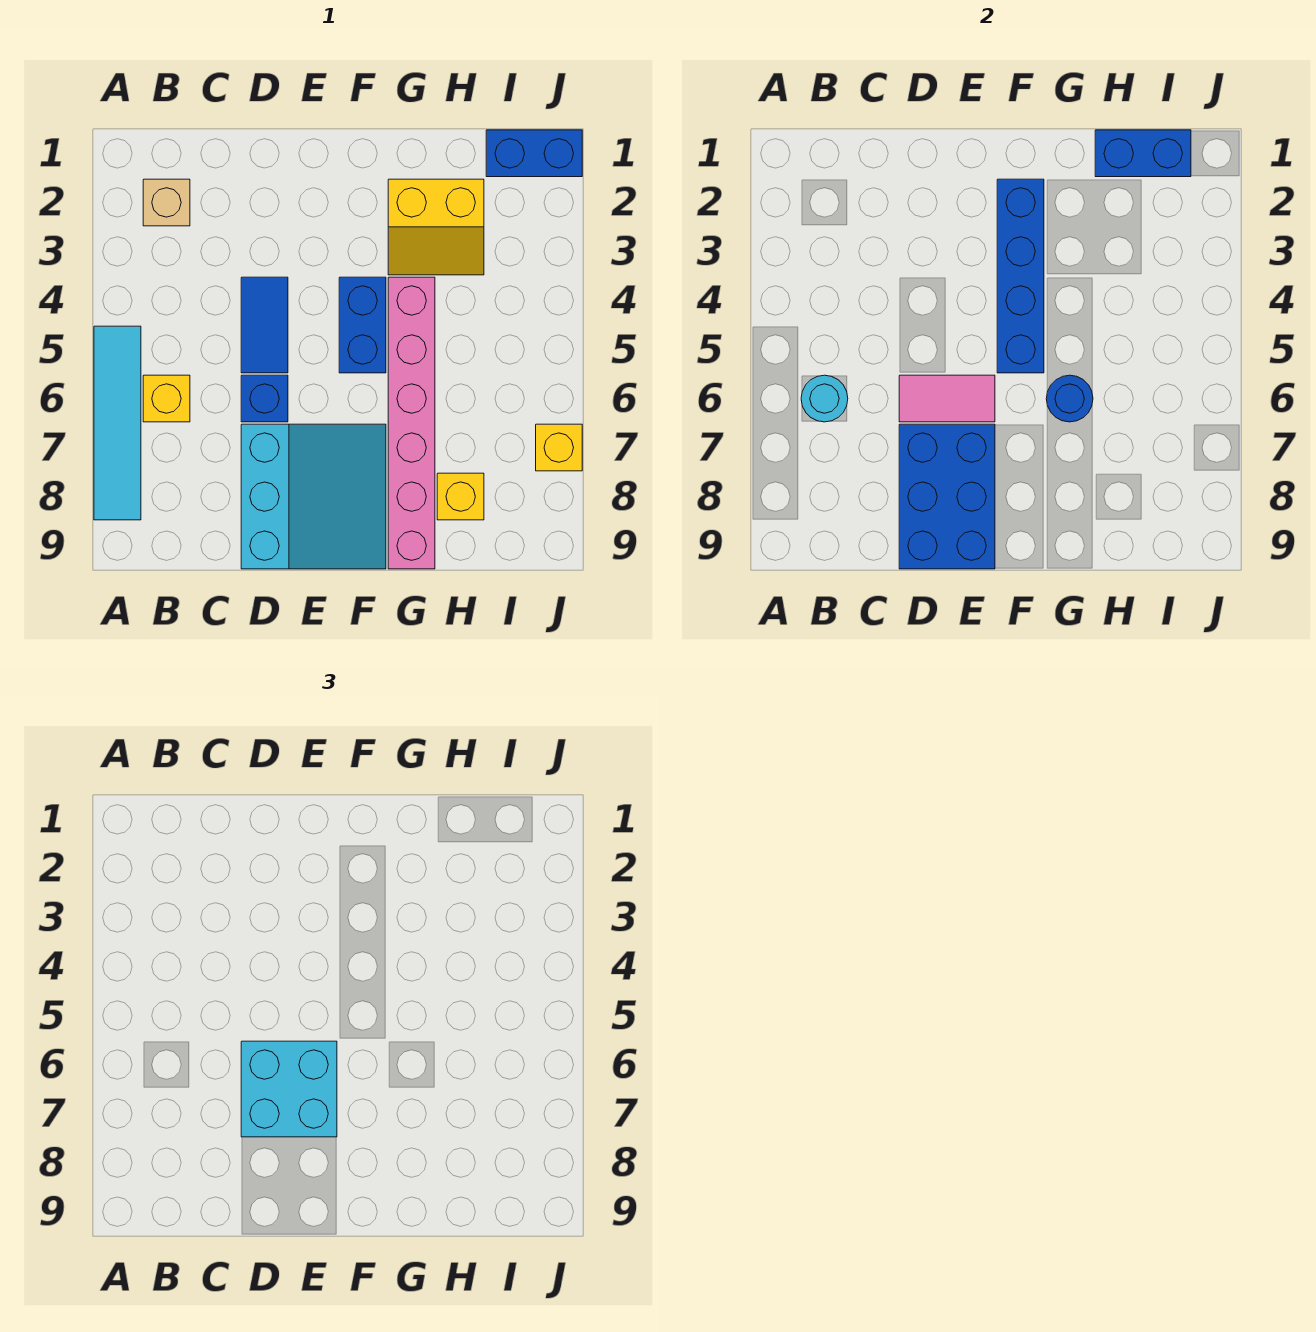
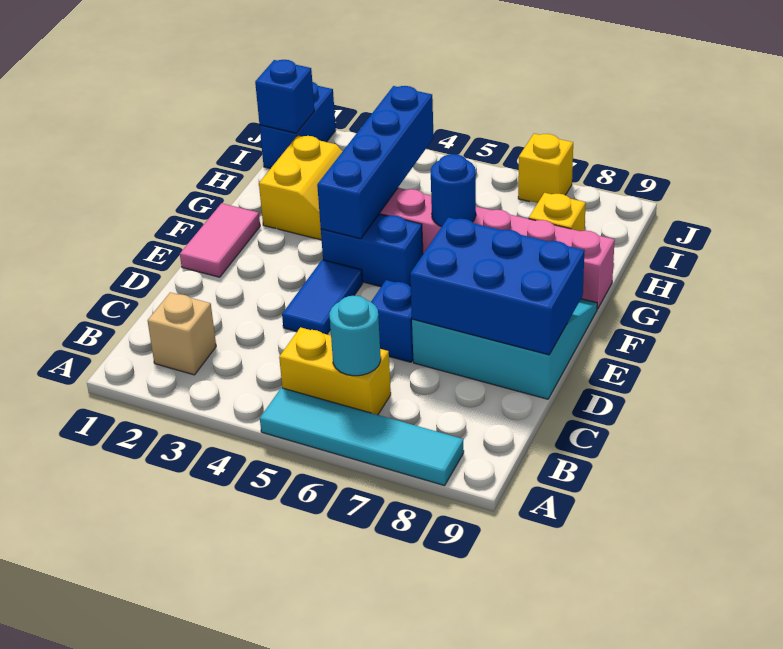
yellow brick B6 level 1 -> yellow brick B5:B6 level 1
blue tile D4:D5 level 1 -> blue tile D4:E4 level 1
pink tile D6:E6 level 2 -> pink tile E1:F1 level 1
cyan brick D6:E7 level 3 -> none
blue brick F2:F5 level 2 -> blue brick F4:I4 level 2
blue brick H1:I1 level 2 -> blue brick I1 level 2

